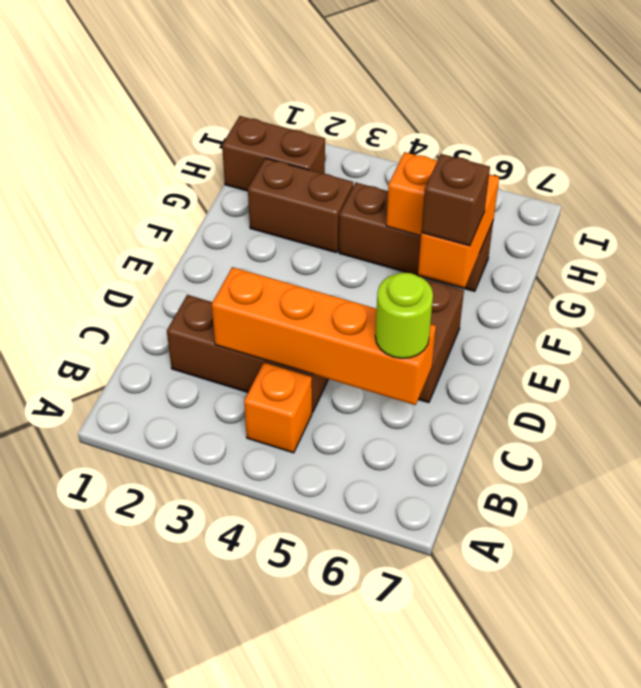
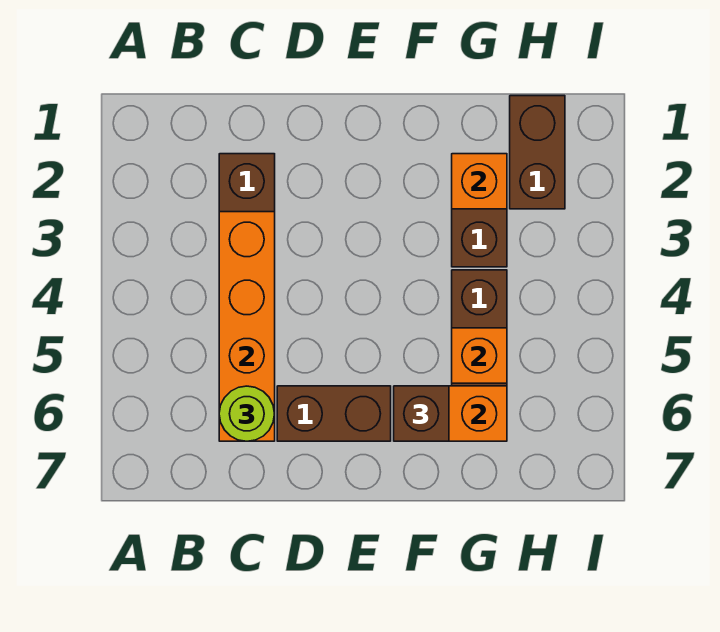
orange brick B4 level 1 -> orange brick G2 level 2

